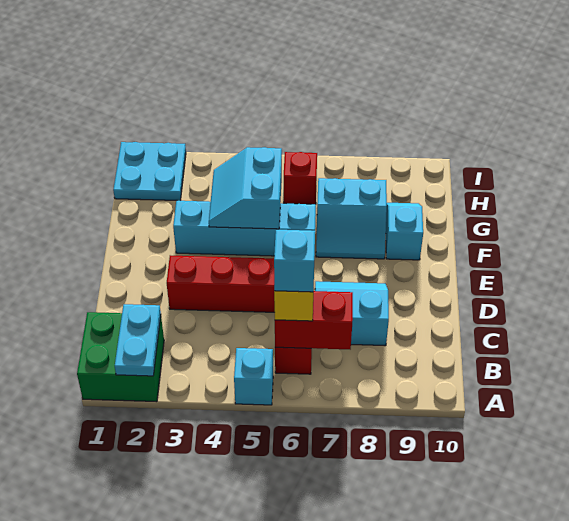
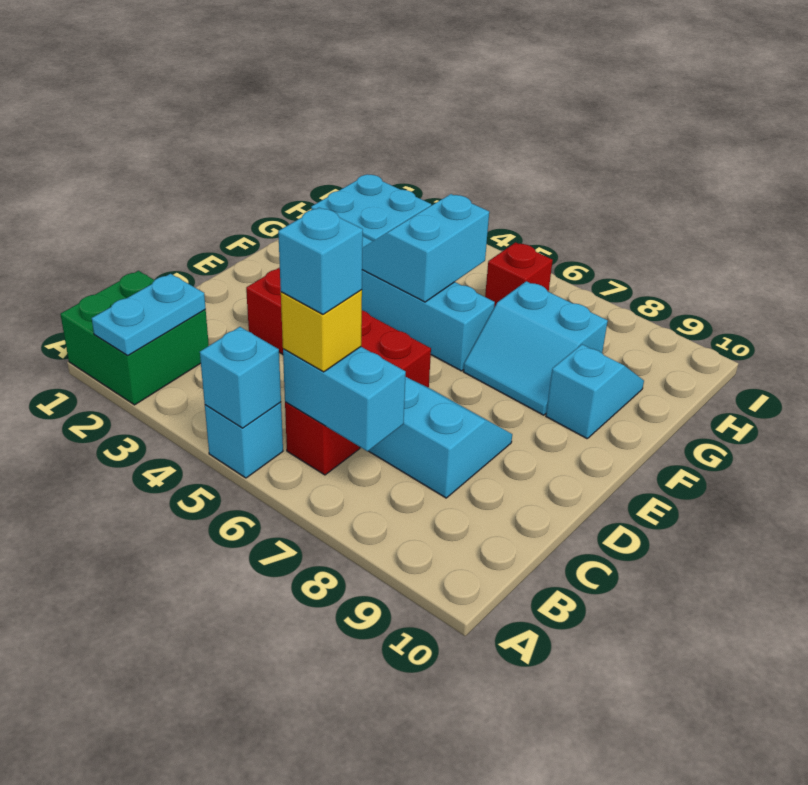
none -> cyan brick A5 level 2
red brick B6:B7 level 2 -> cyan brick B6:B7 level 2

